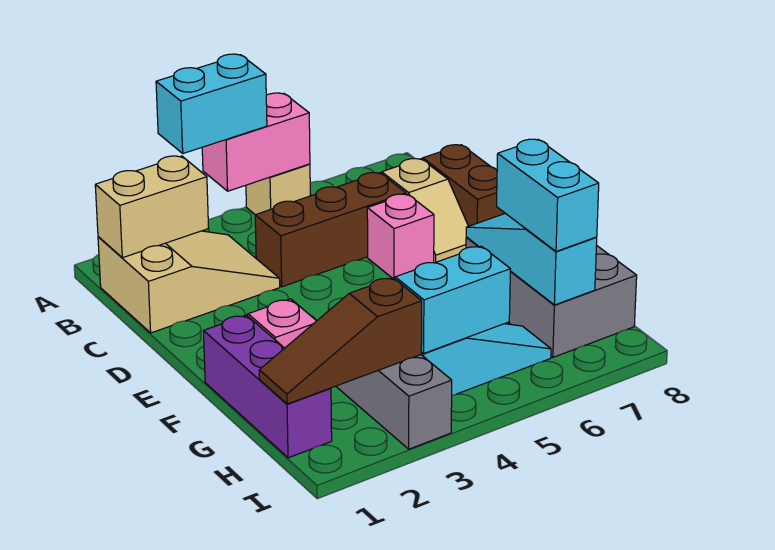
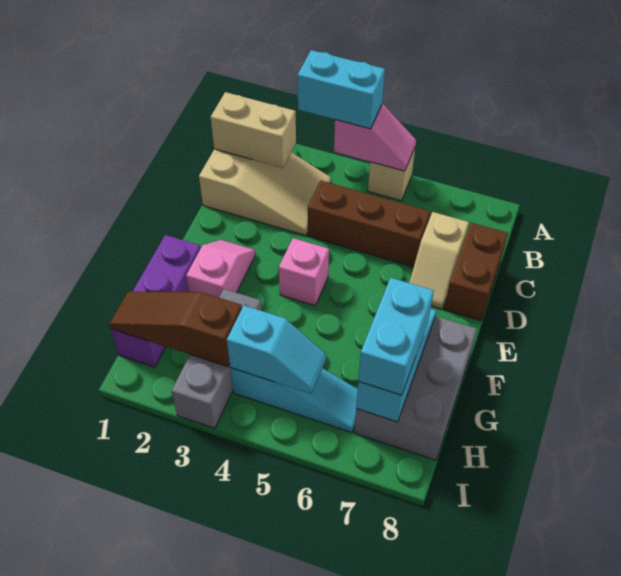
pink brick A4:A5 level 2 -> pink slope A4:A5 level 2 top 4
pink brick D6 level 1 -> pink brick E4 level 1
cyan brick H4:H5 level 2 -> cyan slope H4:H5 level 2 top 4

